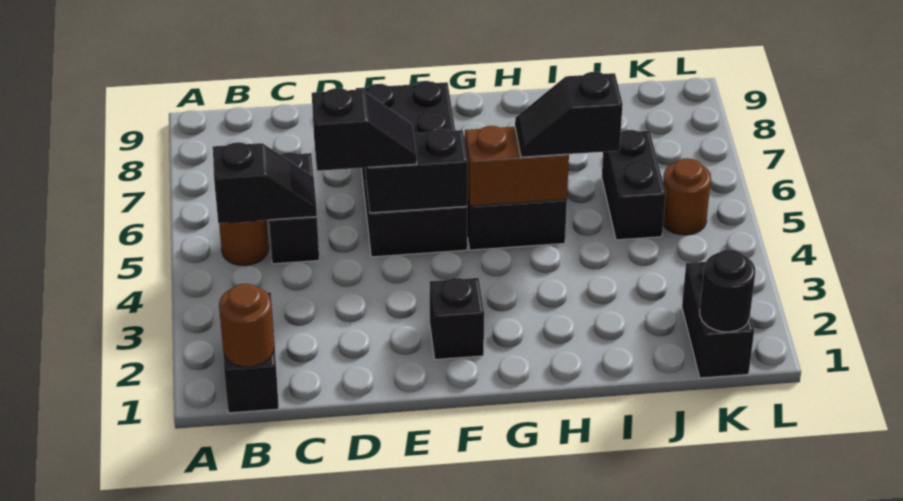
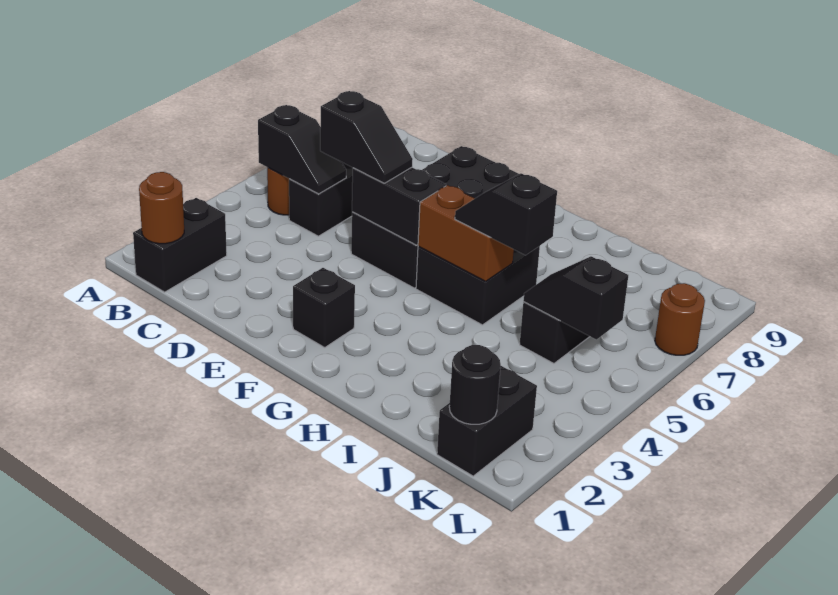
none -> black slope J5:K5 level 2 top K
brown round brick K5 level 1 -> brown round brick L7 level 1

